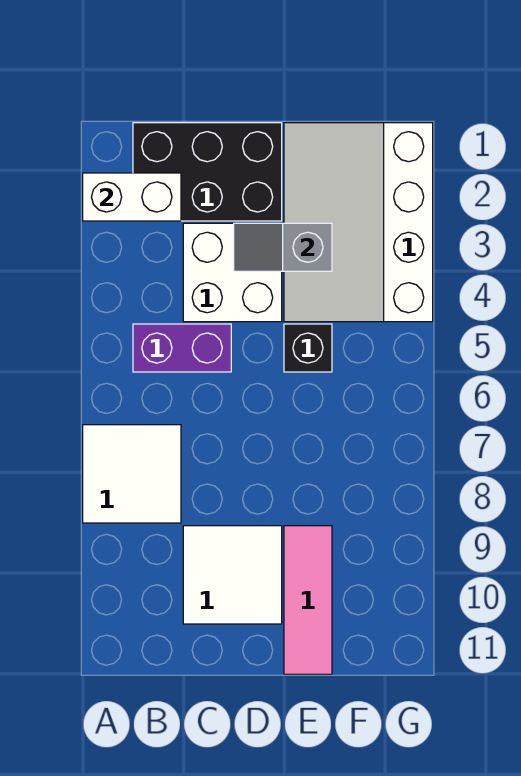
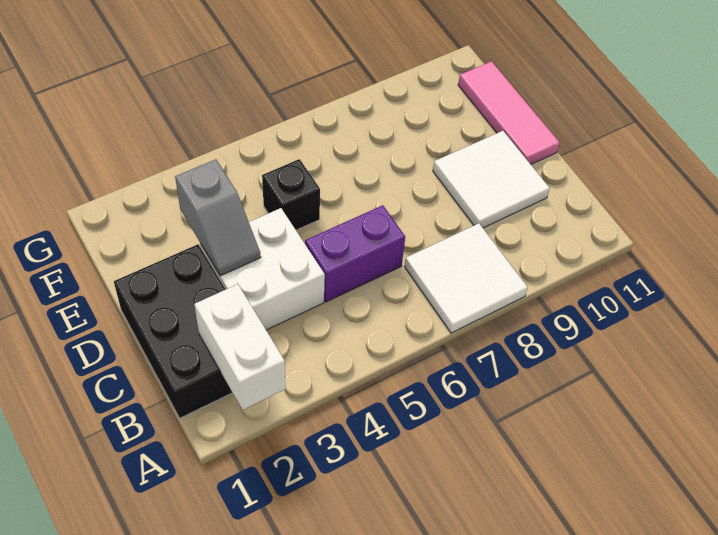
purple brick B5:C5 level 1 -> purple brick C5:C6 level 1
white slope E1:G4 level 1 top G -> none
pink tile E9:E11 level 1 -> pink tile D11:F11 level 1

